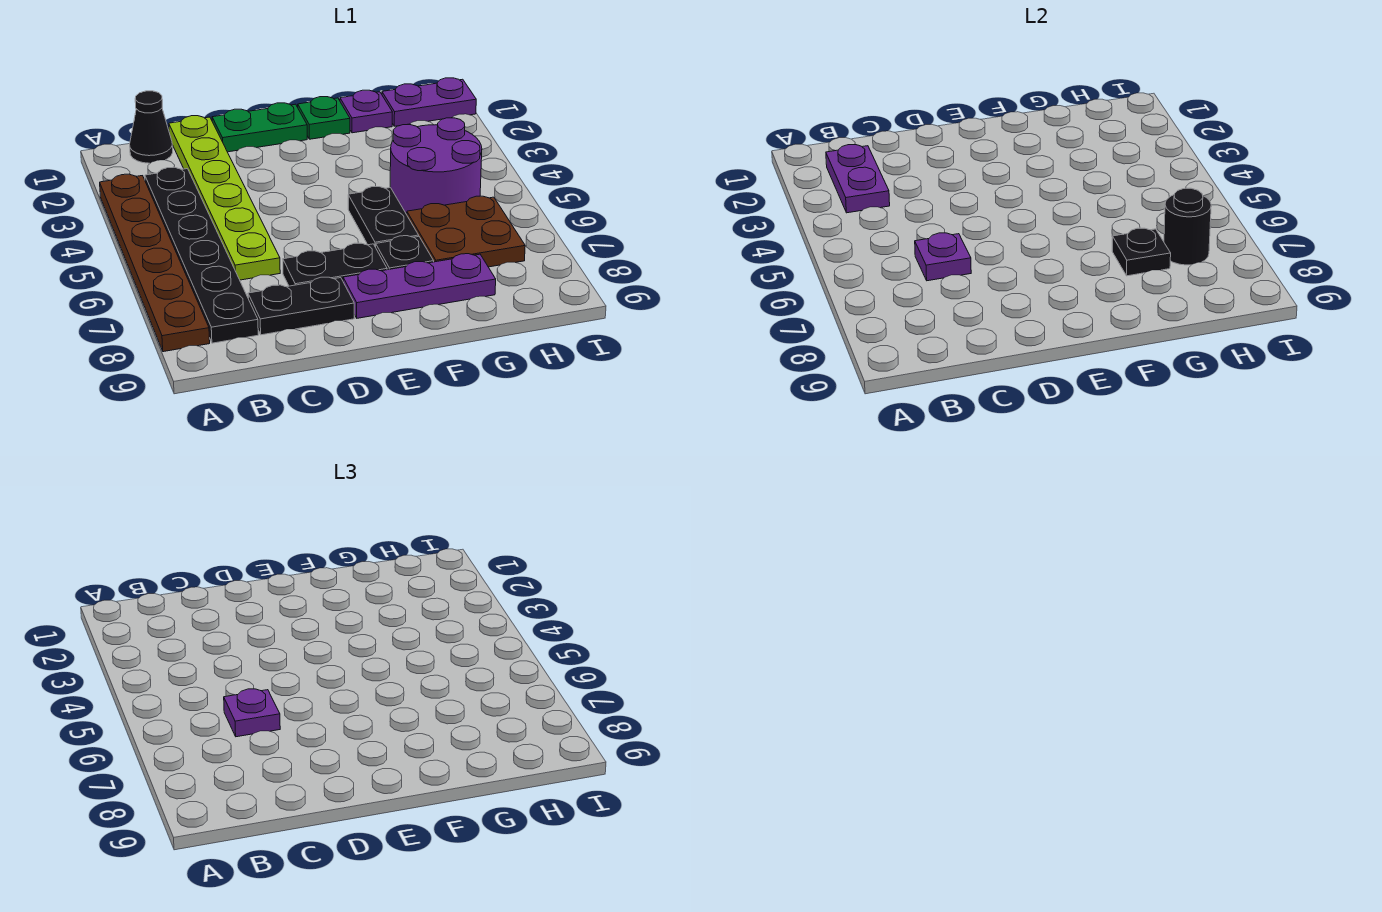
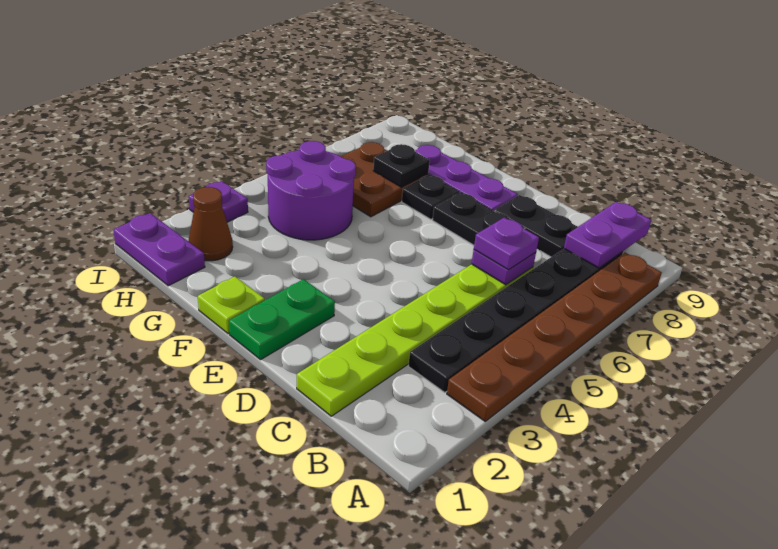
black cone B1 level 1 -> none
purple plate B2:B3 level 2 -> purple plate B8:B9 level 2
green plate D1:E1 level 1 -> green plate E1:E2 level 1
green plate F1 level 1 -> lime plate F1 level 1
black plate F5:F6 level 1 -> none
purple plate G1 level 1 -> purple plate I3 level 1
none -> brown cone H2 level 1
black round brick H7 level 2 -> none

